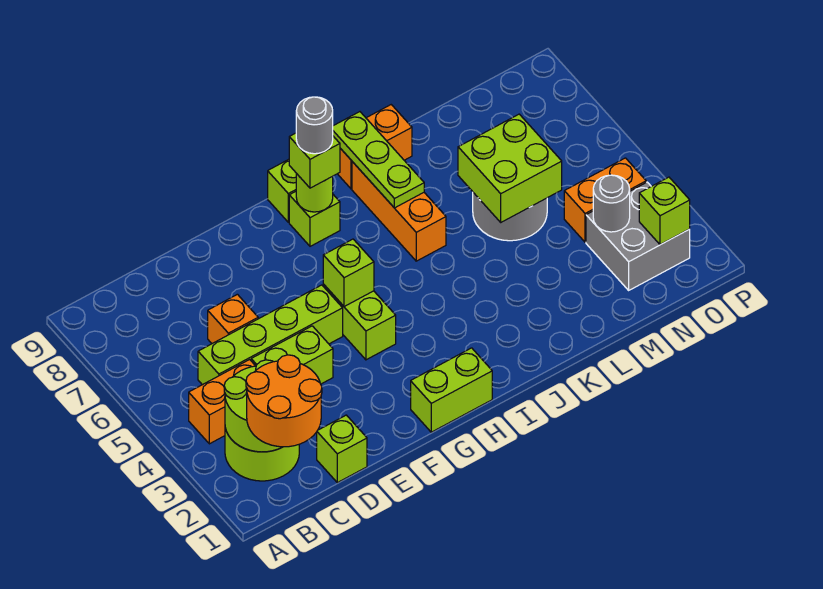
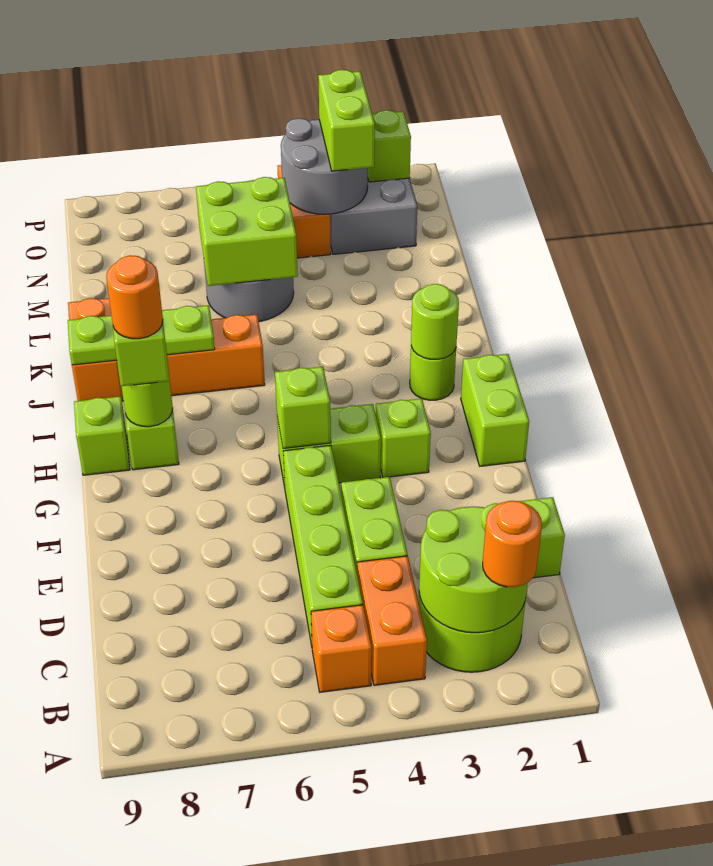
orange round brick B1:C2 level 3 -> orange round brick B2 level 3
orange brick D6 level 1 -> orange brick B5 level 1
none -> lime brick G3 level 1
grey round brick H8 level 4 -> orange round brick H8 level 4
none -> lime round brick I2 level 1
none -> lime round brick I2 level 2
grey round brick N3 level 2 -> grey round brick N3:O4 level 2
none -> lime brick N3:O3 level 3

